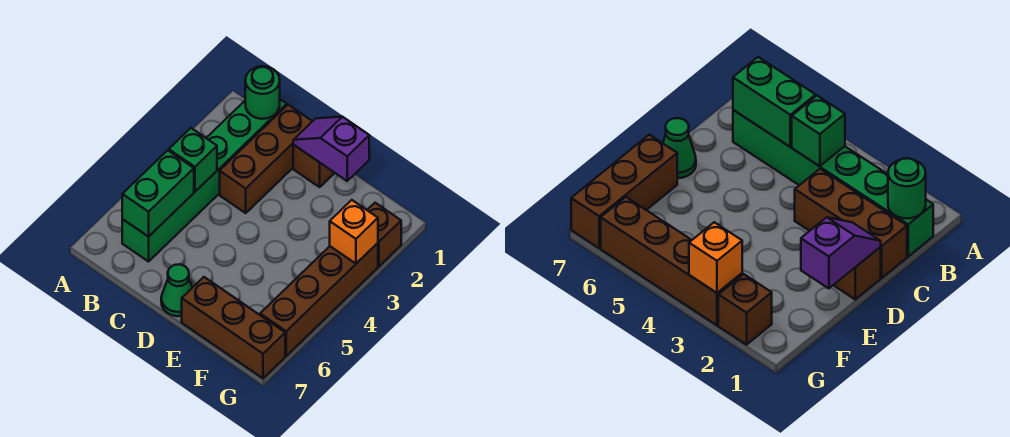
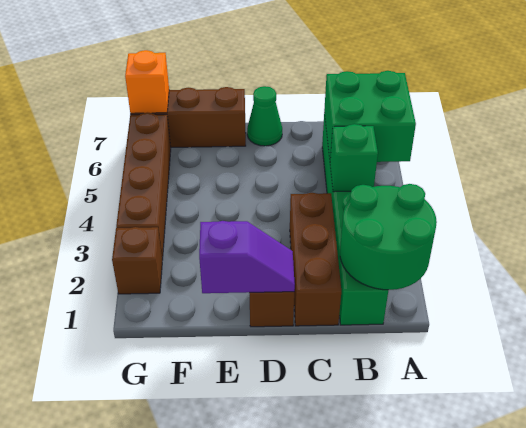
green round brick B1 level 2 -> green round brick A1:B2 level 2
green brick B5:B6 level 2 -> green brick A5:B6 level 2
orange brick G3 level 2 -> orange brick G7 level 2

